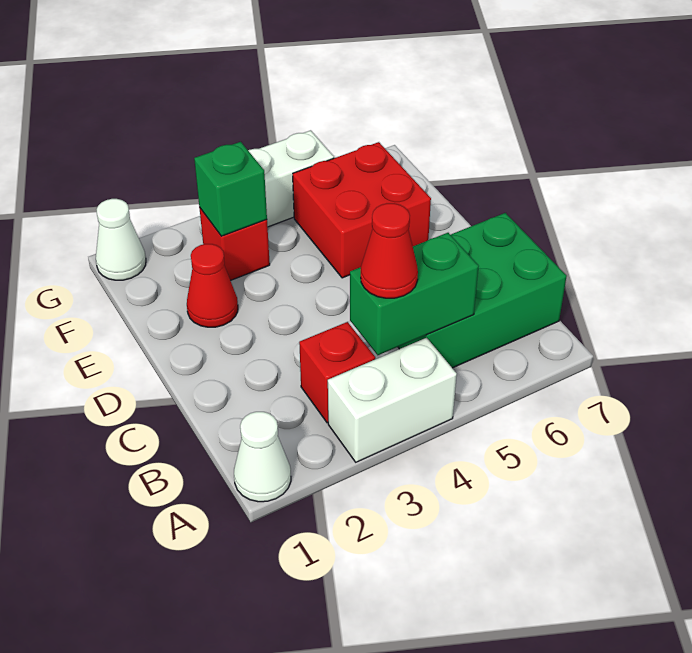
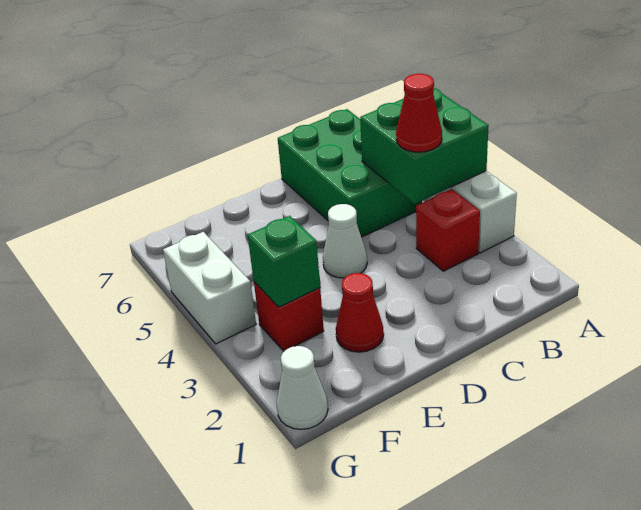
white cone A1 level 1 -> white cone D4 level 1
green brick B4:B5 level 2 -> green brick A4:B5 level 2
red brick E5:F6 level 1 -> none

